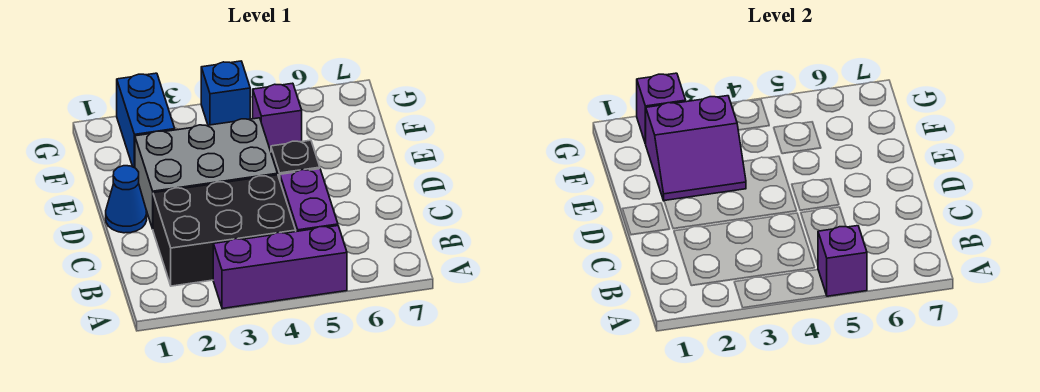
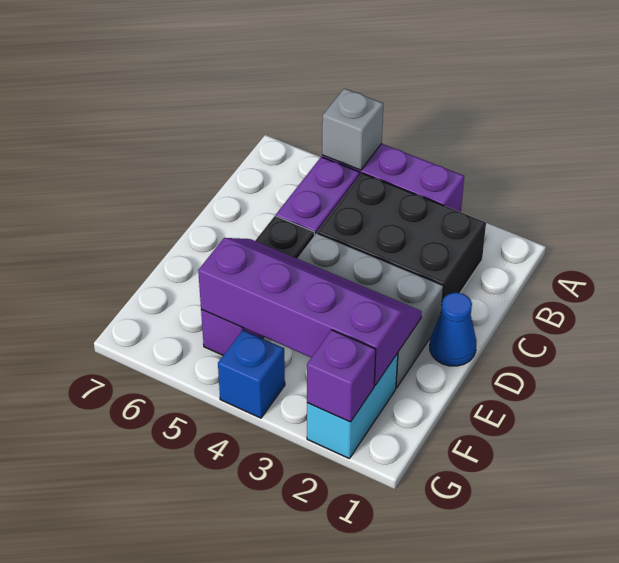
purple brick A5 level 2 -> grey brick A5 level 2
purple slope E2:F3 level 2 top F -> purple slope E2:F5 level 2 top F
blue brick F2:G2 level 1 -> cyan brick F2:G2 level 1

